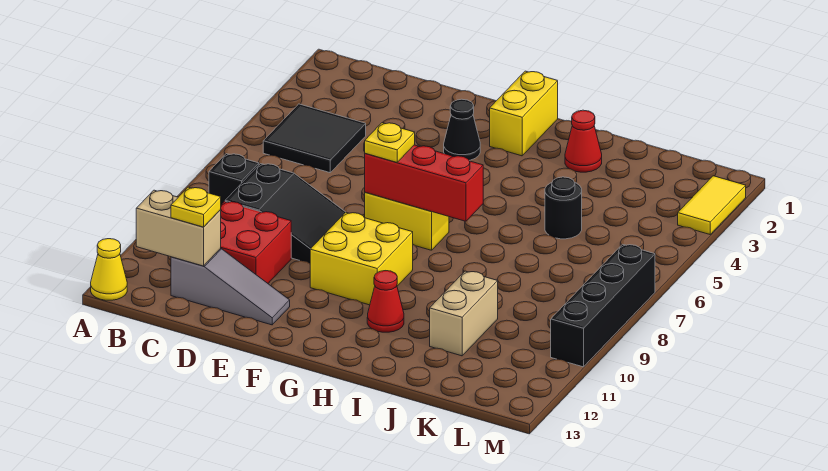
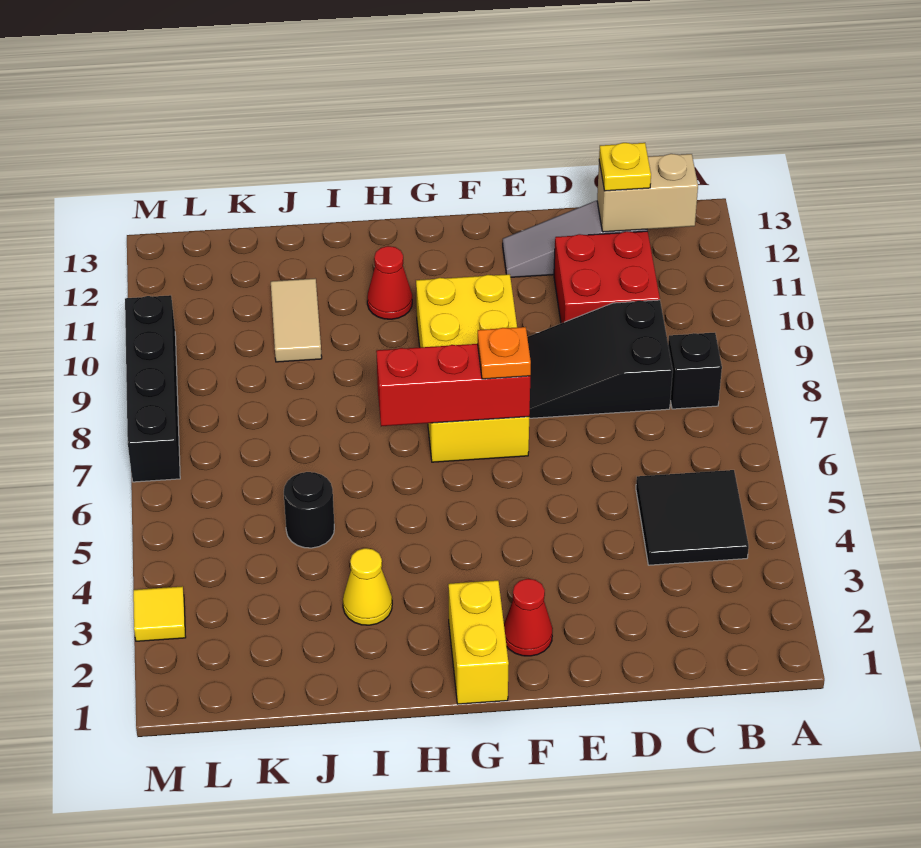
yellow cone A13 level 1 -> yellow cone I3 level 1
black cone F3 level 1 -> none
yellow plate F7 level 3 -> orange plate F7 level 3
red cone I2 level 1 -> red cone F2 level 1
tan brick J10:J11 level 1 -> tan tile J10:J11 level 1
yellow tile M2:M3 level 1 -> yellow tile M3 level 1

